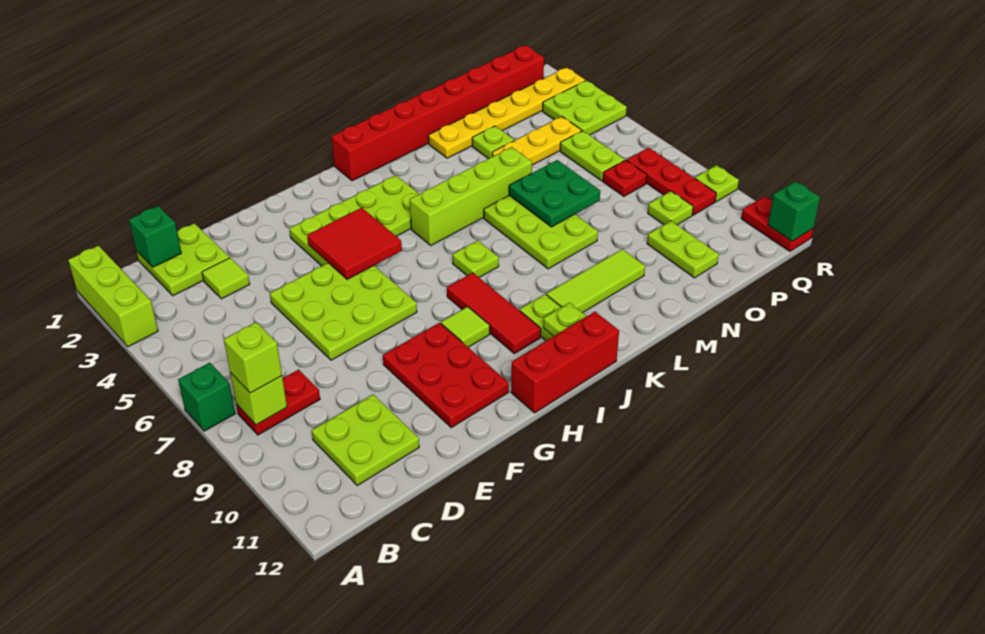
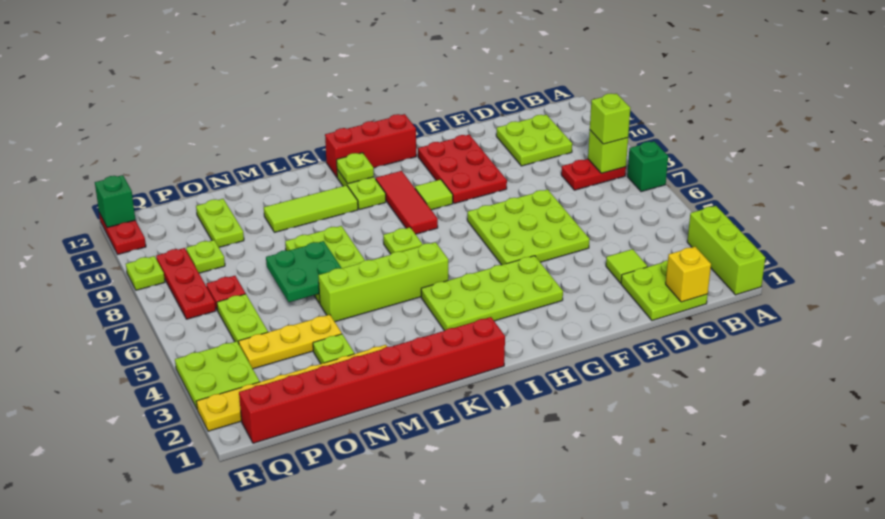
green brick C1 level 2 -> yellow brick C1 level 2
red tile G4:H5 level 2 -> none

